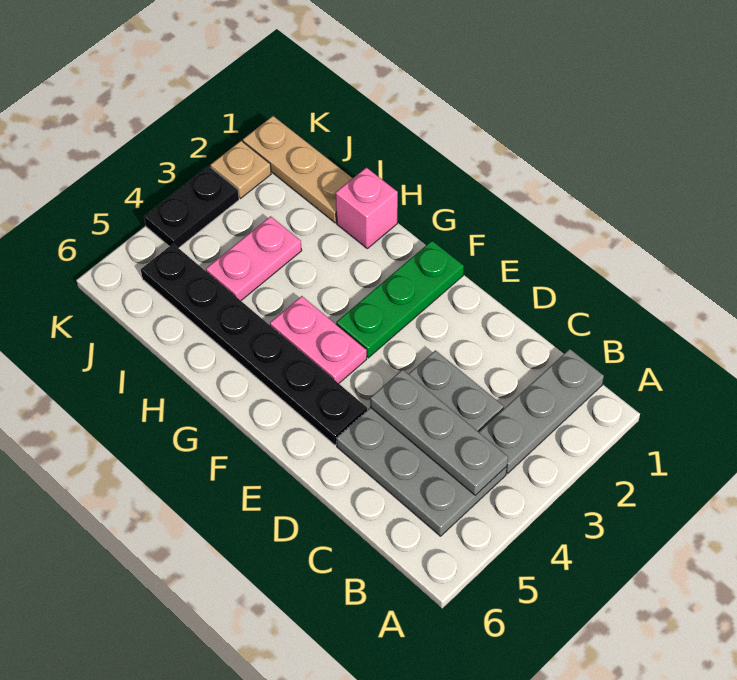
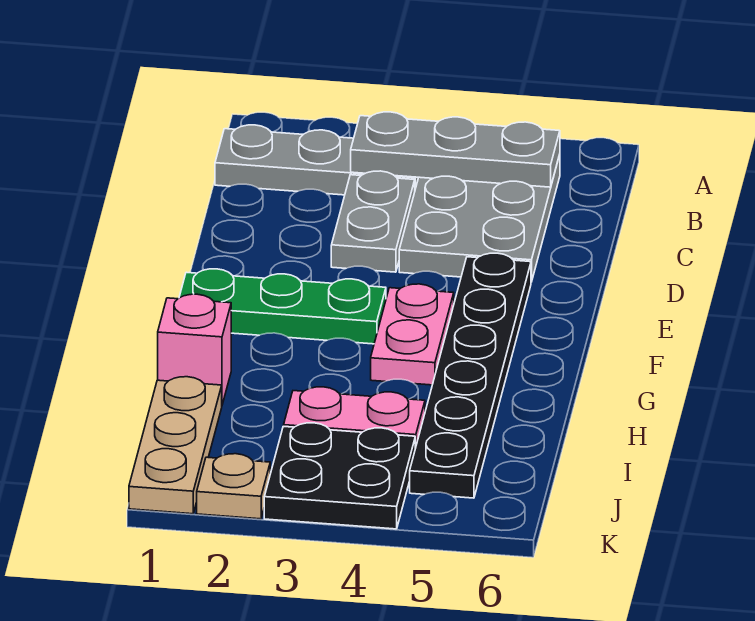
grey plate B4:D4 level 2 -> grey plate B3:B5 level 2
black plate K3:K4 level 1 -> black plate J3:K4 level 1

